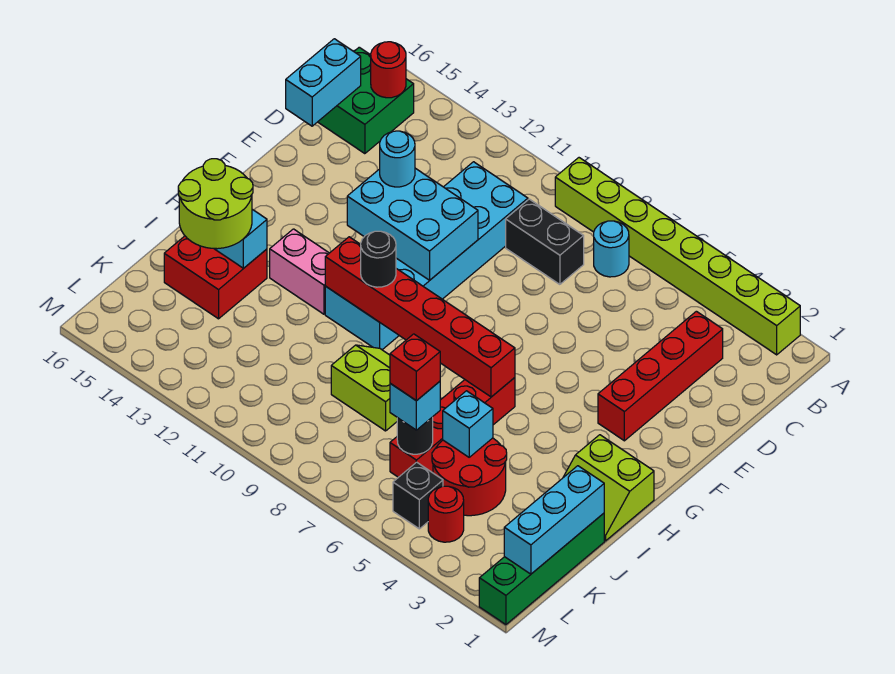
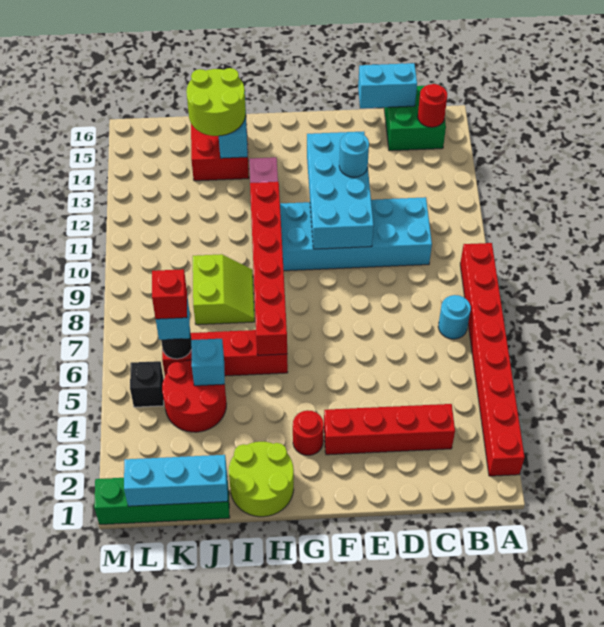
lime brick A2:A9 level 1 -> red brick A2:A9 level 1
black brick C8:C9 level 1 -> none
cyan brick E10:F12 level 2 -> cyan brick E10:F13 level 2
lime slope H1:I2 level 1 top H -> lime round brick H1:I2 level 1
black round brick H10 level 3 -> none
red round brick L4 level 1 -> red round brick G3 level 1

